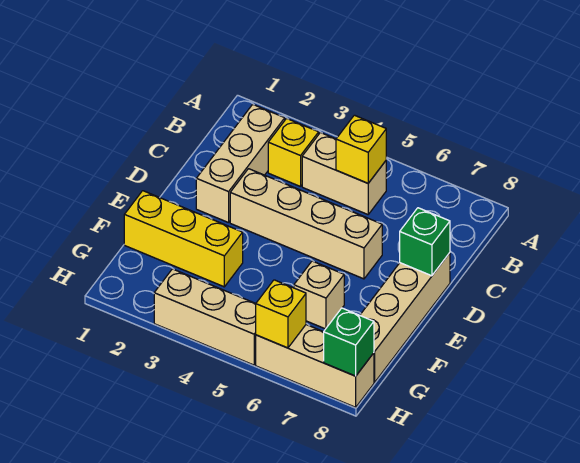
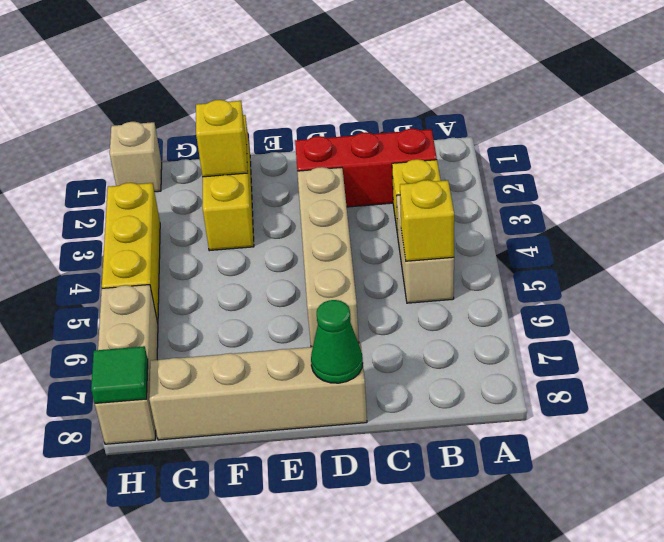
tan brick B2:D2 level 1 -> red brick B2:D2 level 1
green brick D8 level 2 -> green cone D8 level 2
tan brick F6 level 1 -> tan brick H1 level 1
tan brick H3:H5 level 1 -> yellow brick H3:H5 level 1
yellow brick H6 level 2 -> yellow brick F2 level 2
green brick H8 level 2 -> green tile H8 level 2

